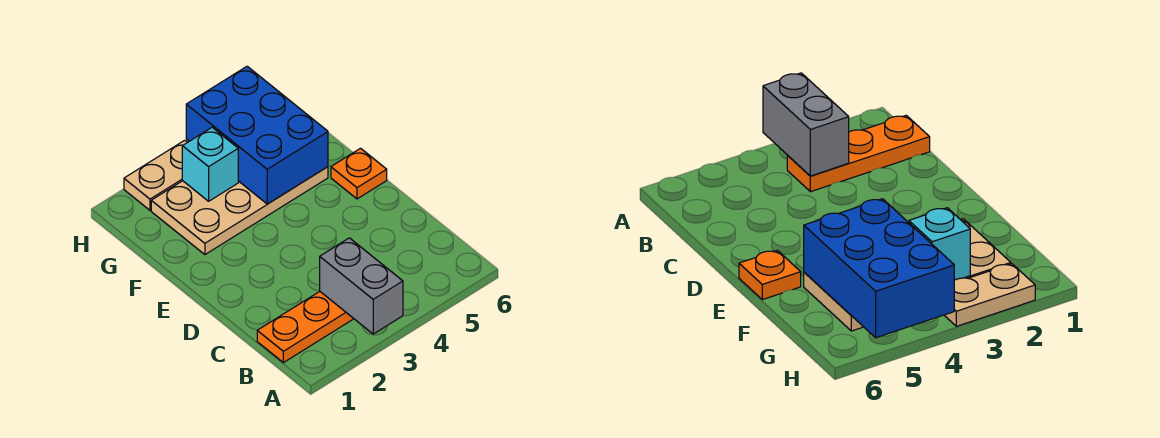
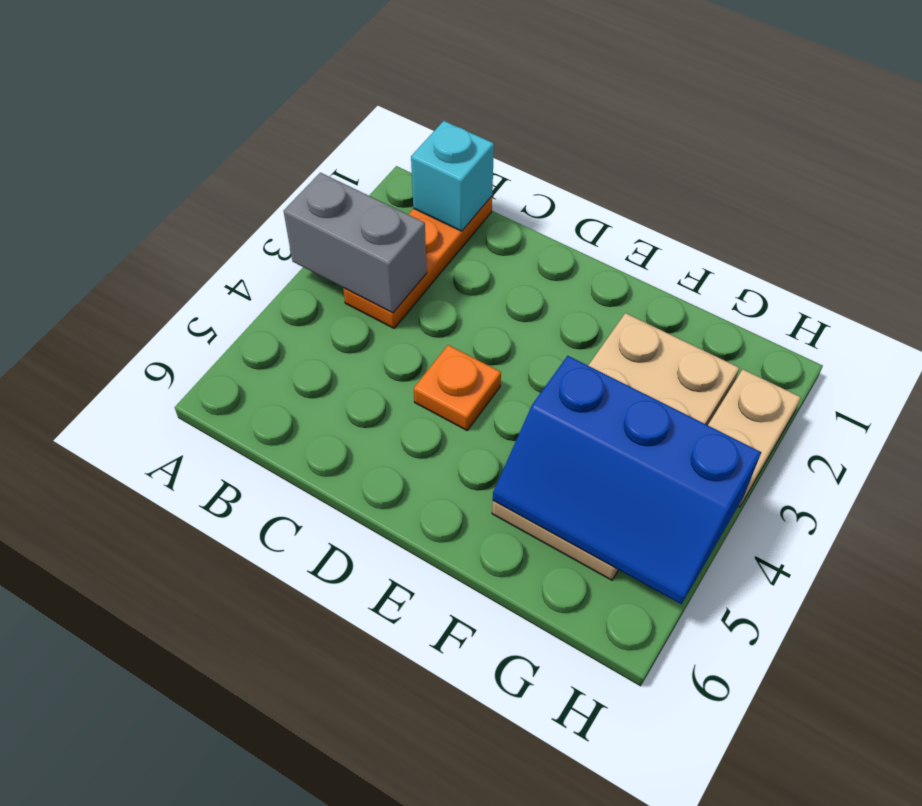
orange plate E6 level 1 -> orange plate D4 level 1
blue brick F4:H5 level 2 -> blue slope F4:H5 level 2 top 4
cyan brick G3 level 2 -> cyan brick B1 level 2

